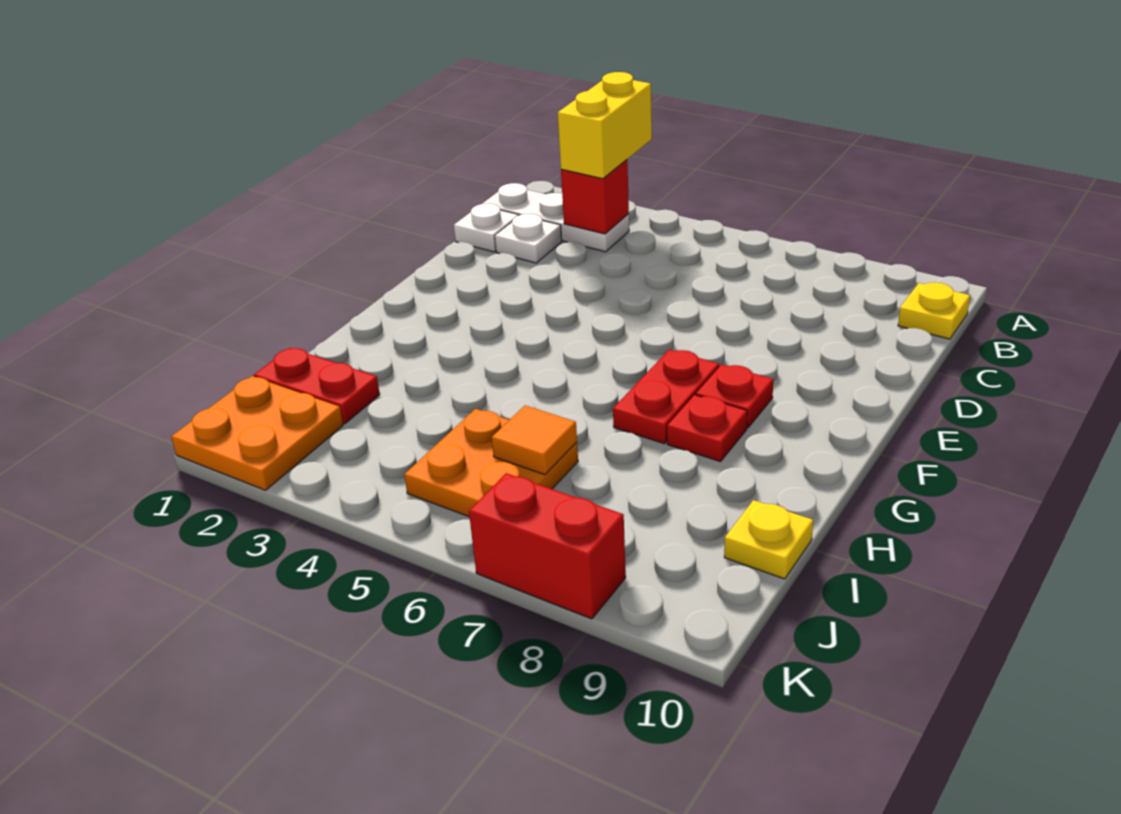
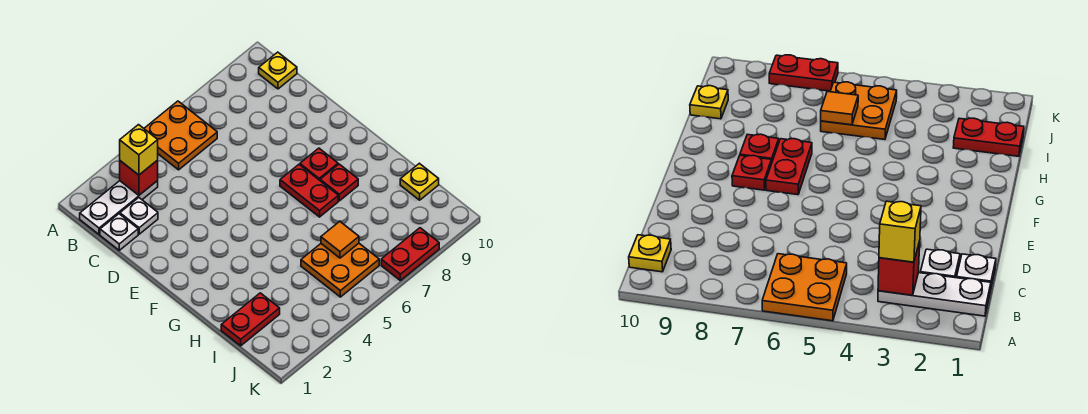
yellow brick A3:B3 level 3 -> yellow brick B3 level 3
orange plate J1:K2 level 1 -> orange plate A5:B6 level 1
red brick K7:K8 level 1 -> red plate K7:K8 level 1

